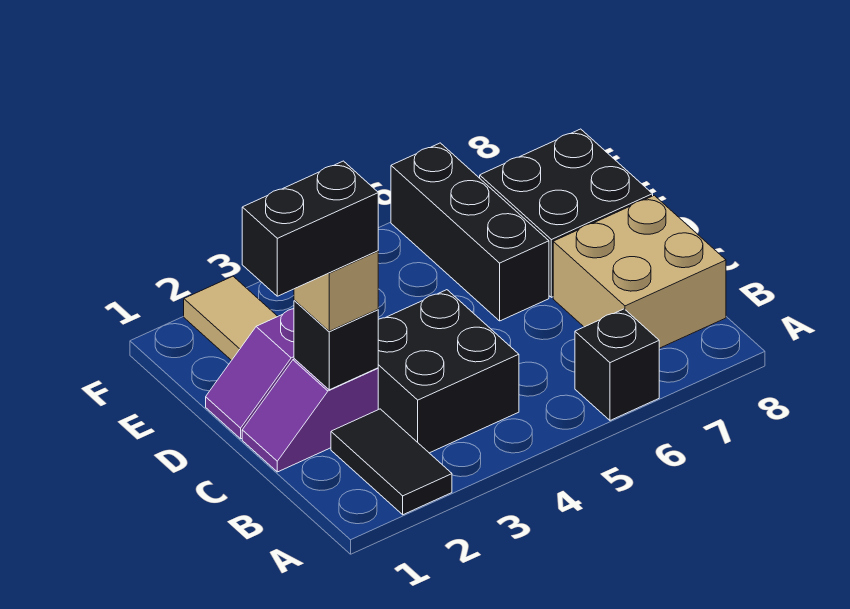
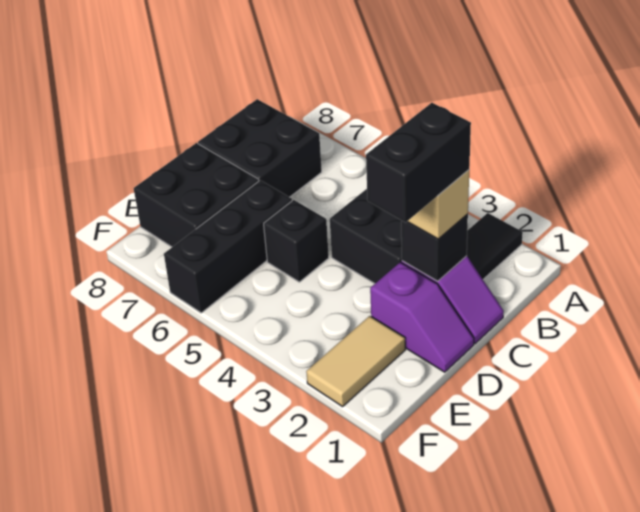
black brick A6 level 1 -> black brick D5 level 1
tan brick B7:C8 level 1 -> black brick B7:C8 level 1
black brick C1:C2 level 4 -> black brick C2:D2 level 4

